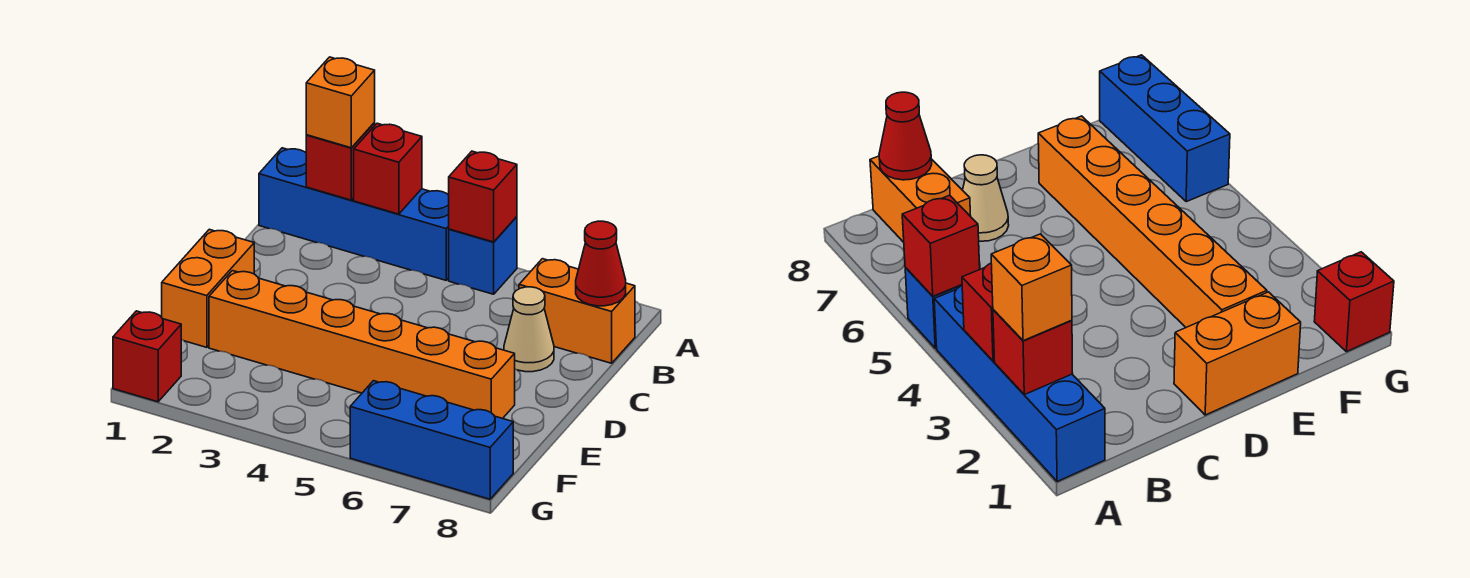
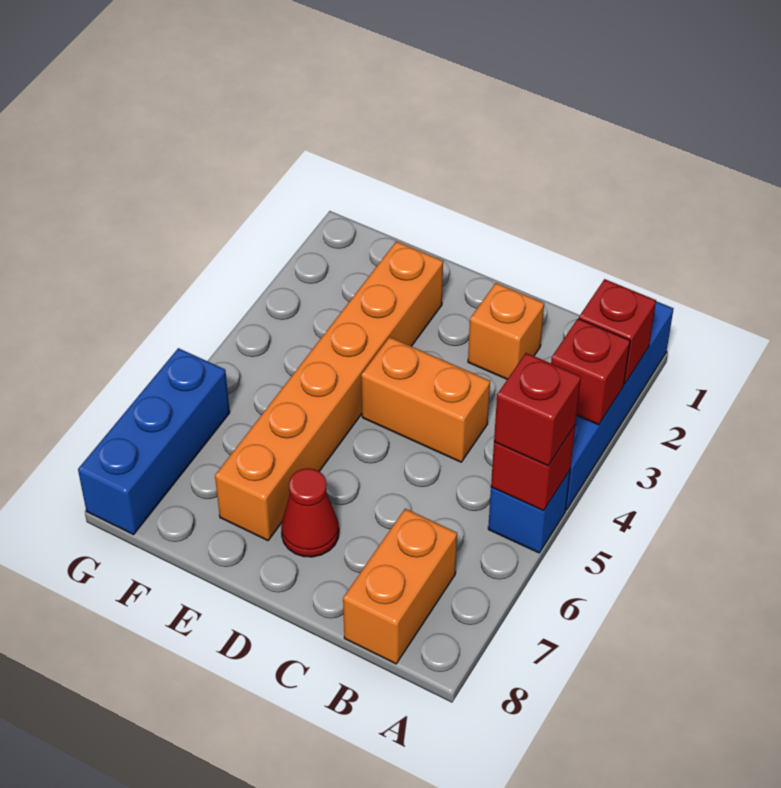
orange brick A2 level 3 -> orange brick C2 level 1
red cone B8 level 2 -> red cone D7 level 1
tan cone C7 level 1 -> none
orange brick D1:E1 level 1 -> orange brick C4:D4 level 1
red brick G1 level 1 -> red brick A5 level 3

